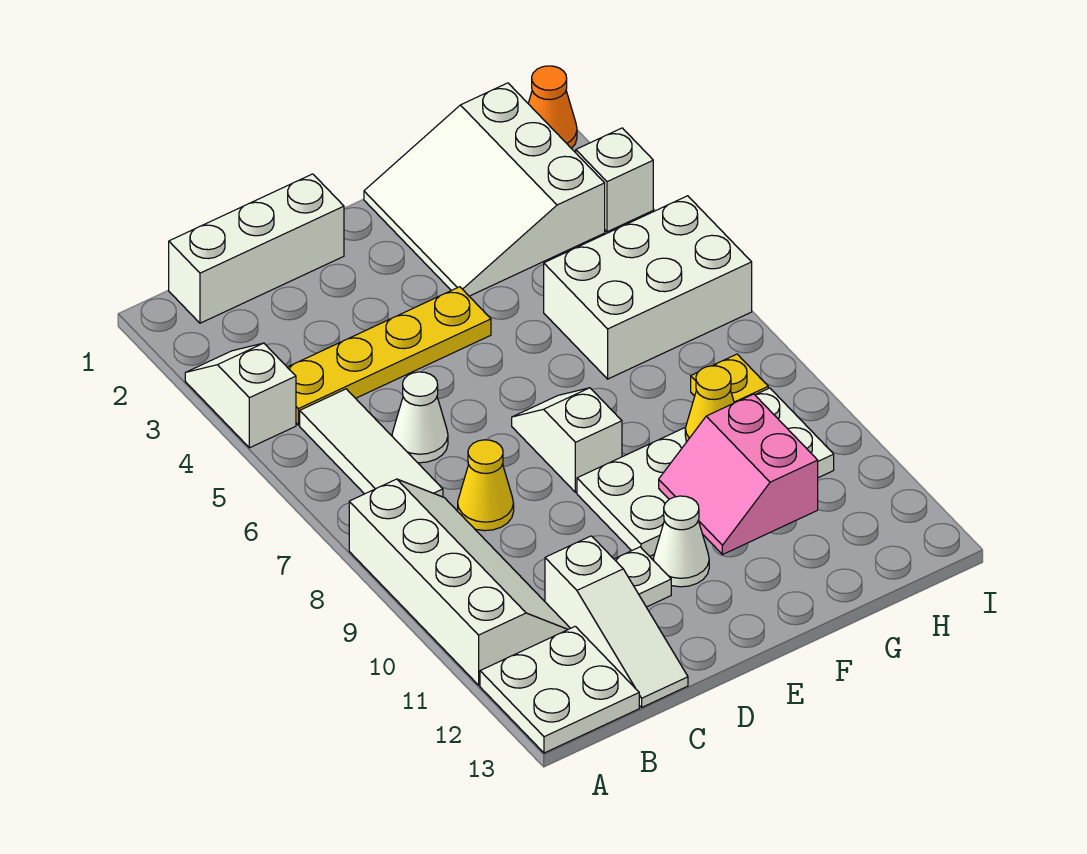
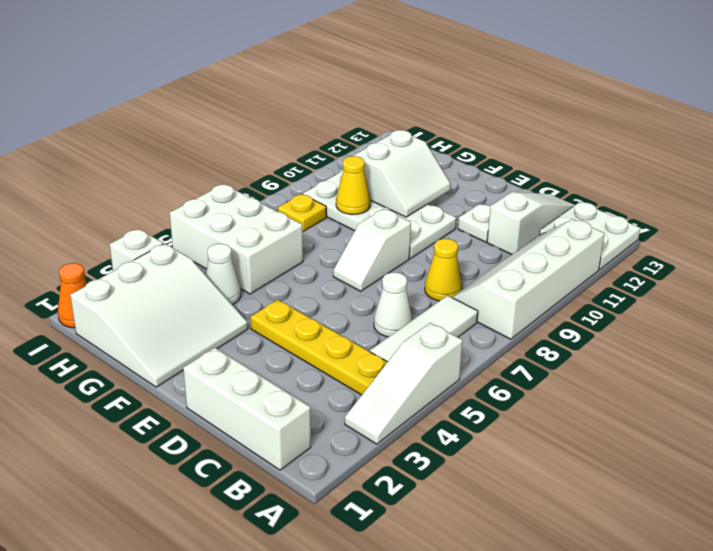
white slope A3:A4 level 1 top 4 -> white slope A3:A5 level 1 top 5
white cone E11 level 1 -> white cone G4 level 1
pink slope F10:G11 level 2 top G -> white slope F10:G11 level 2 top G

